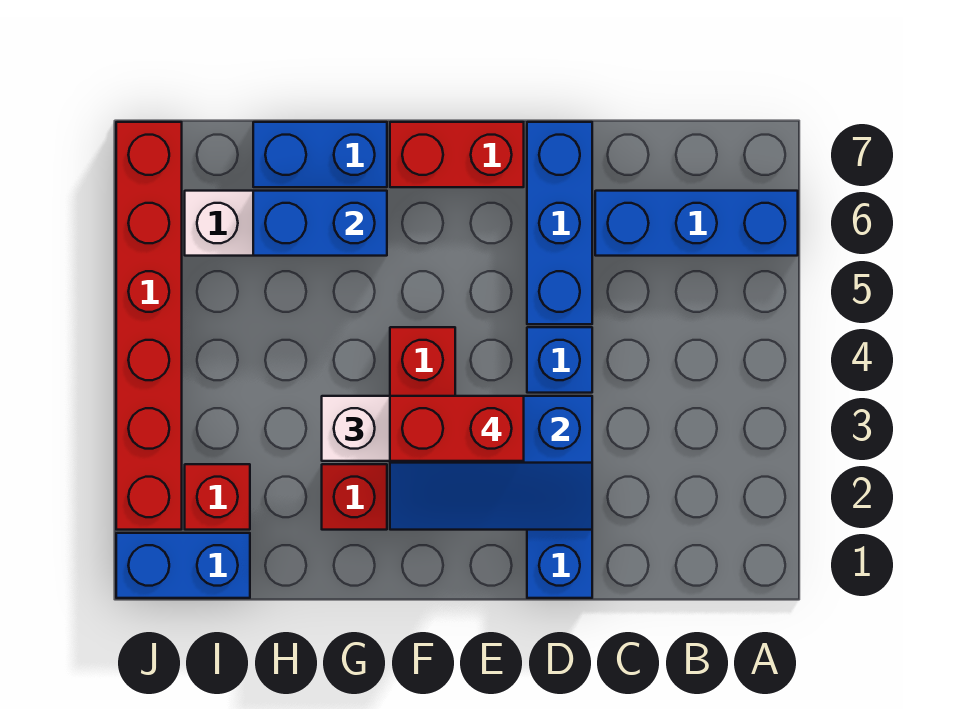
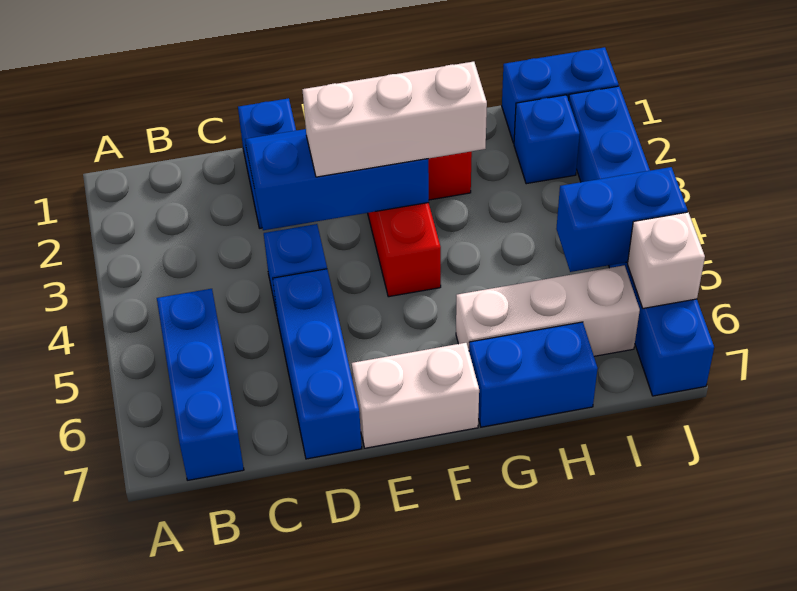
blue brick A6:C6 level 1 -> blue brick B5:B7 level 1
red brick E3:F3 level 4 -> none
red brick E7:F7 level 1 -> white brick E7:F7 level 1
blue brick G6:H6 level 2 -> blue brick I5:J5 level 2
red brick I2 level 1 -> blue brick I2 level 1
red brick J2:J7 level 1 -> blue brick J2:J7 level 1
none -> white brick J6 level 2

